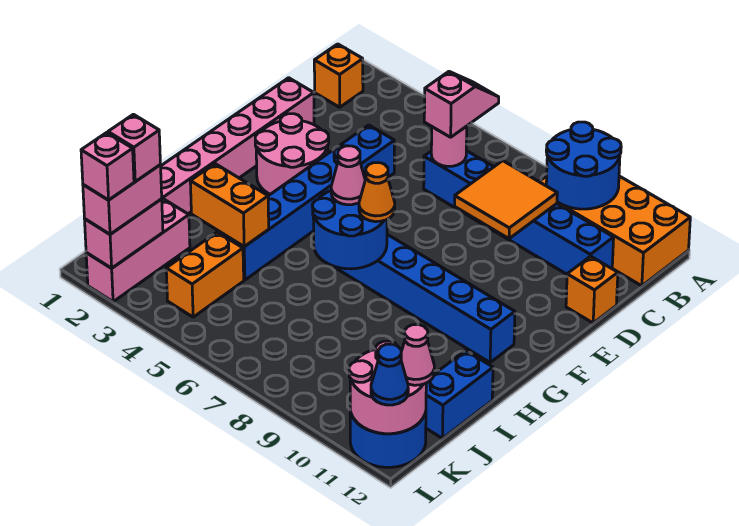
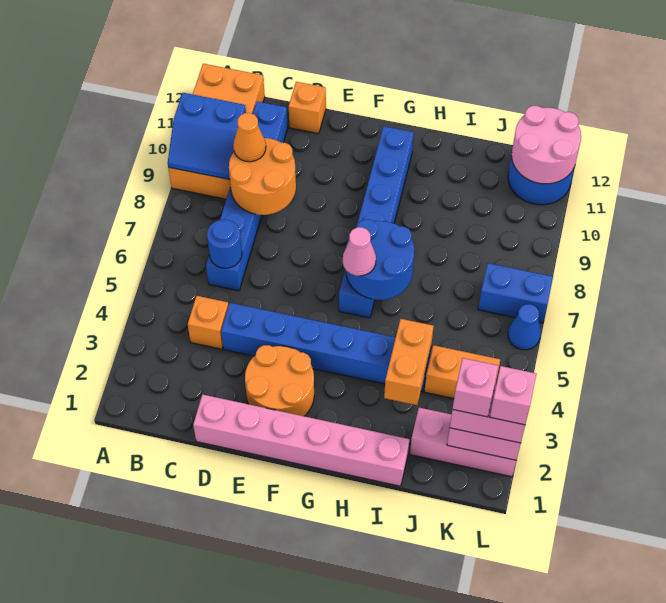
blue round brick A9:B10 level 2 -> blue slope A9:B10 level 2 top 10
orange brick B1 level 1 -> orange brick C4 level 1
pink slope B6:C6 level 3 top C -> none
pink round brick C6 level 2 -> blue round brick C6 level 2
orange tile C8:D9 level 2 -> orange round brick C8:D9 level 2
pink round brick E2:F3 level 1 -> orange round brick E2:F3 level 1
orange cone G7 level 3 -> orange cone C9 level 3
blue brick I12:J12 level 1 -> blue brick K7:L7 level 1
pink cone K12 level 3 -> none
blue cone L12 level 3 -> blue cone L6 level 1

